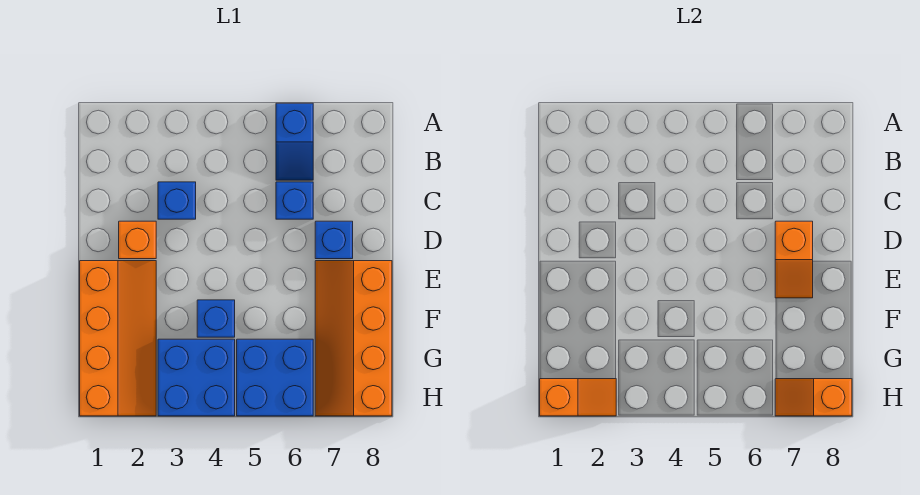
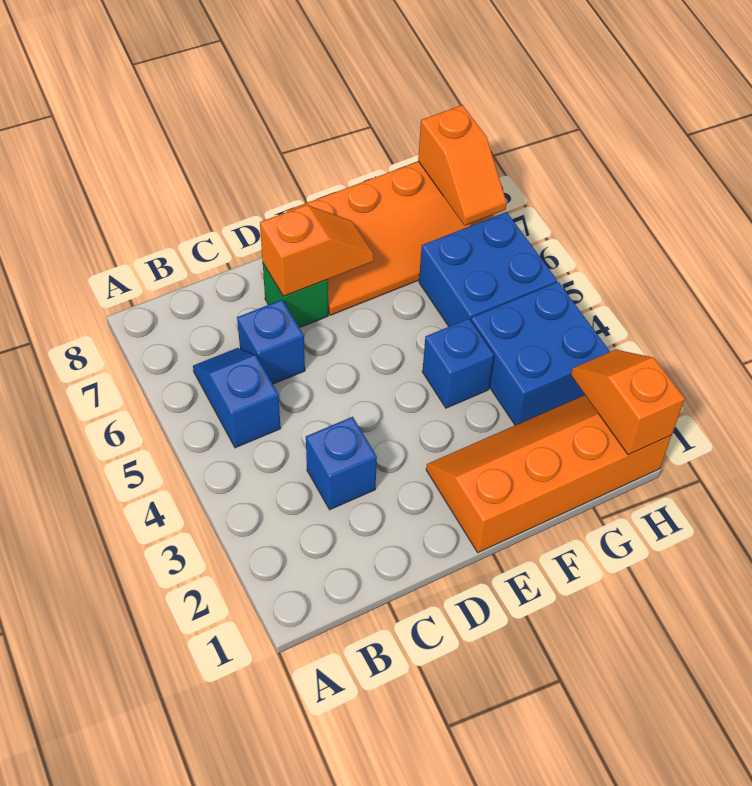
blue slope A6:B6 level 1 top A -> blue slope B5:B6 level 1 top 5
orange brick D2 level 1 -> none
blue brick D7 level 1 -> green brick D7 level 1

